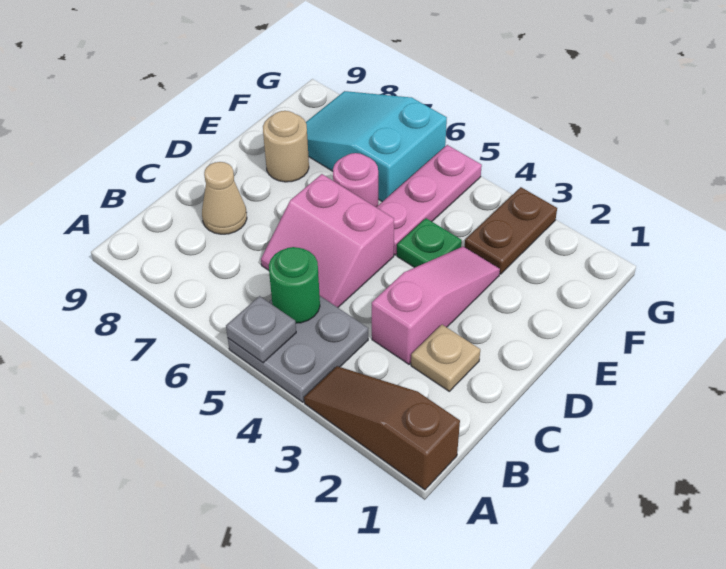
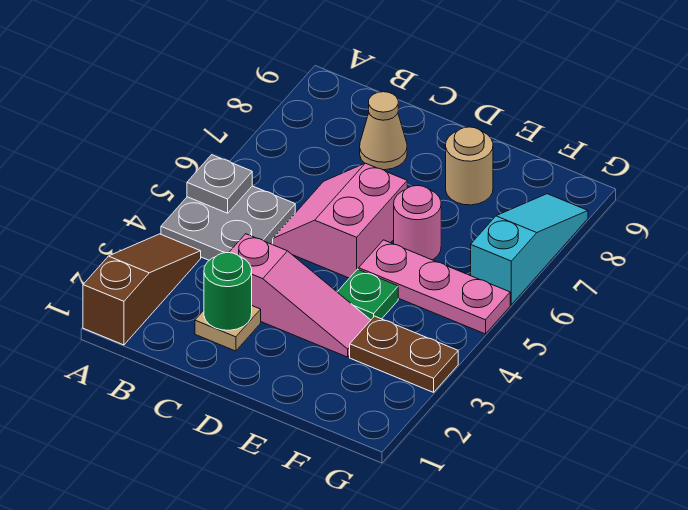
green round brick B5 level 2 -> green round brick C2 level 2
cyan slope F6:G8 level 1 top 6 -> cyan slope G6:G8 level 1 top 6

